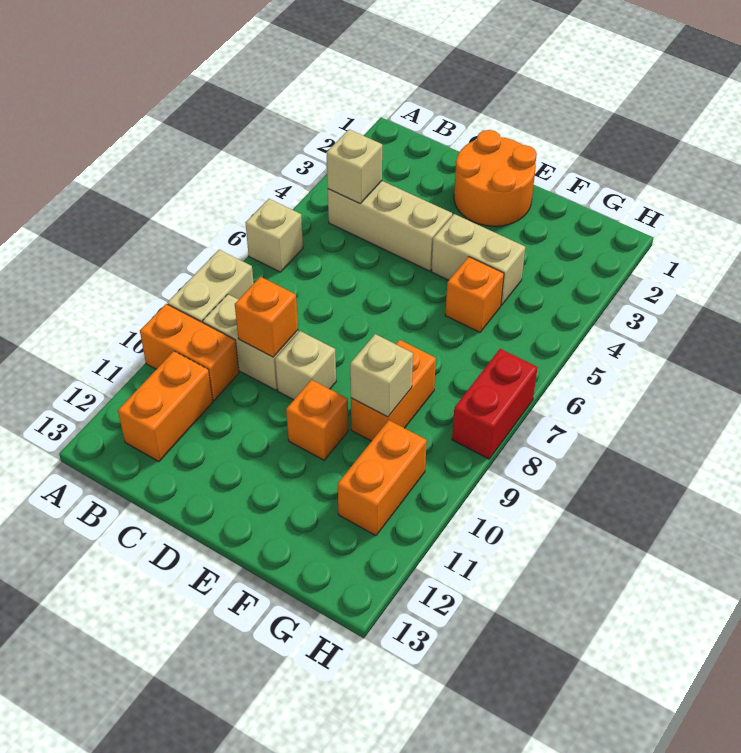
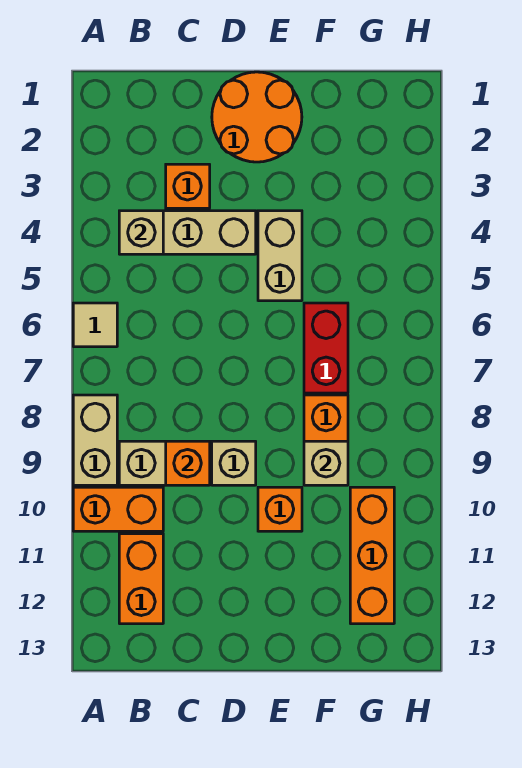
tan brick A6 level 1 -> tan tile A6 level 1
tan brick E4:F4 level 1 -> tan brick E4:E5 level 1
orange brick F5 level 1 -> orange brick C3 level 1
orange brick G10:G11 level 1 -> orange brick G10:G12 level 1
red brick H7:H8 level 1 -> red brick F6:F7 level 1

